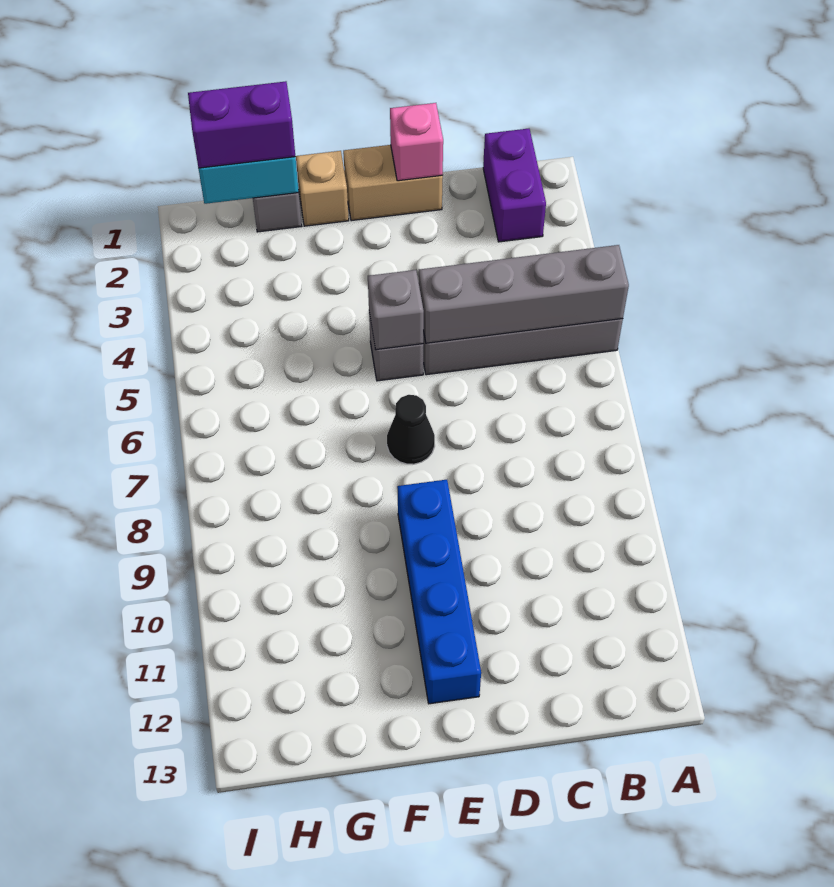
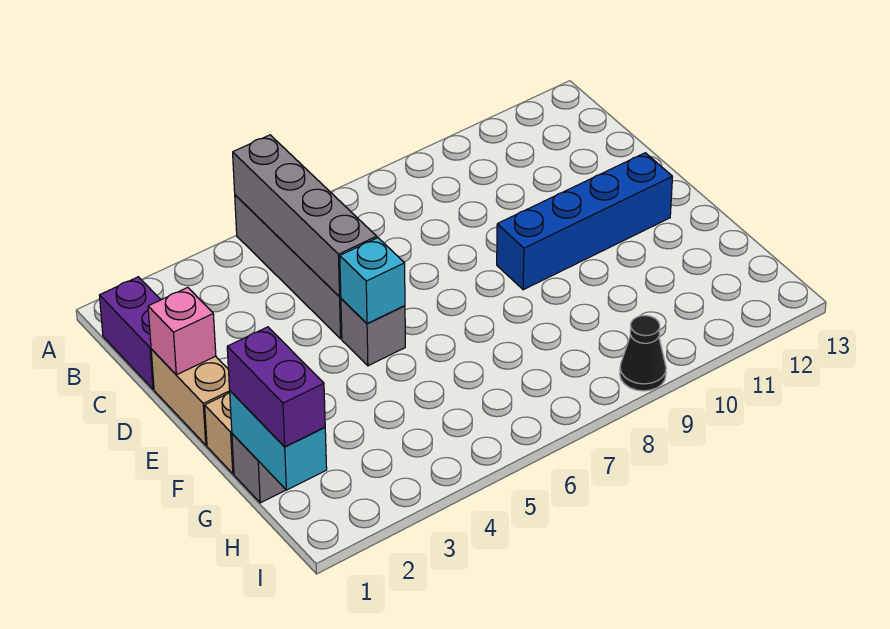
purple brick B1:B2 level 1 -> purple brick B1:C1 level 1
grey brick E5 level 2 -> cyan brick E5 level 2
black cone E7 level 1 -> black cone I9 level 1

